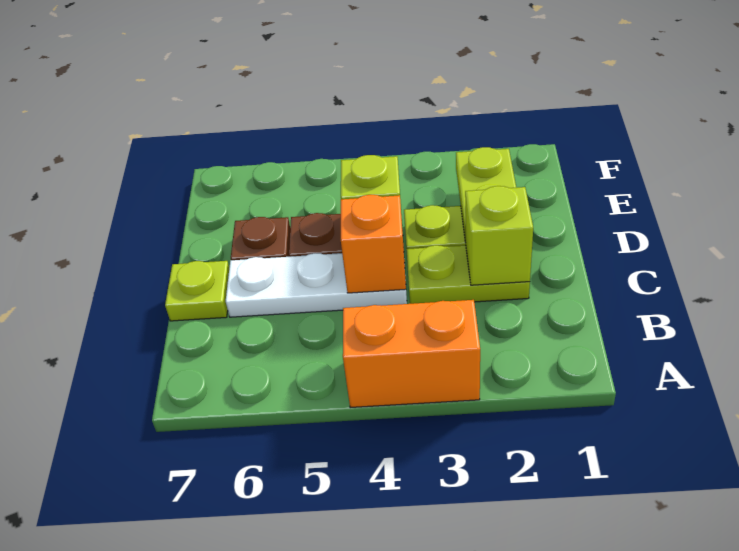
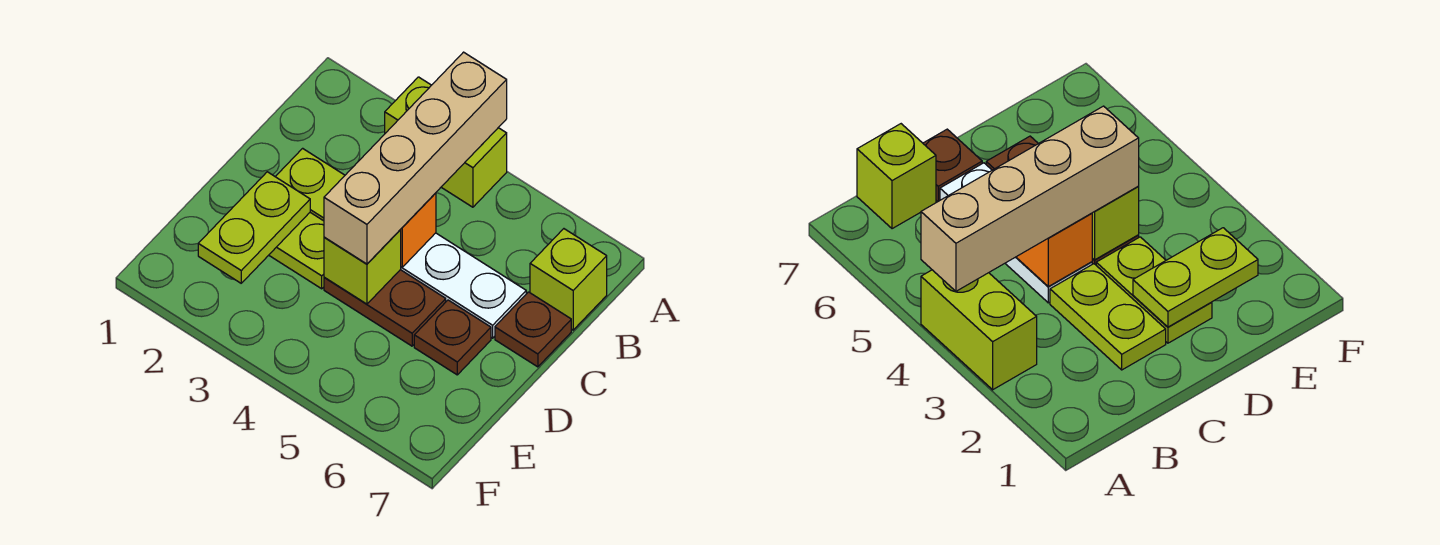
orange brick A3:A4 level 1 -> lime brick A3:A4 level 1
none -> tan brick A4:D4 level 3
lime brick C2 level 2 -> lime brick B7 level 1
lime plate C7 level 1 -> brown plate C7 level 1

